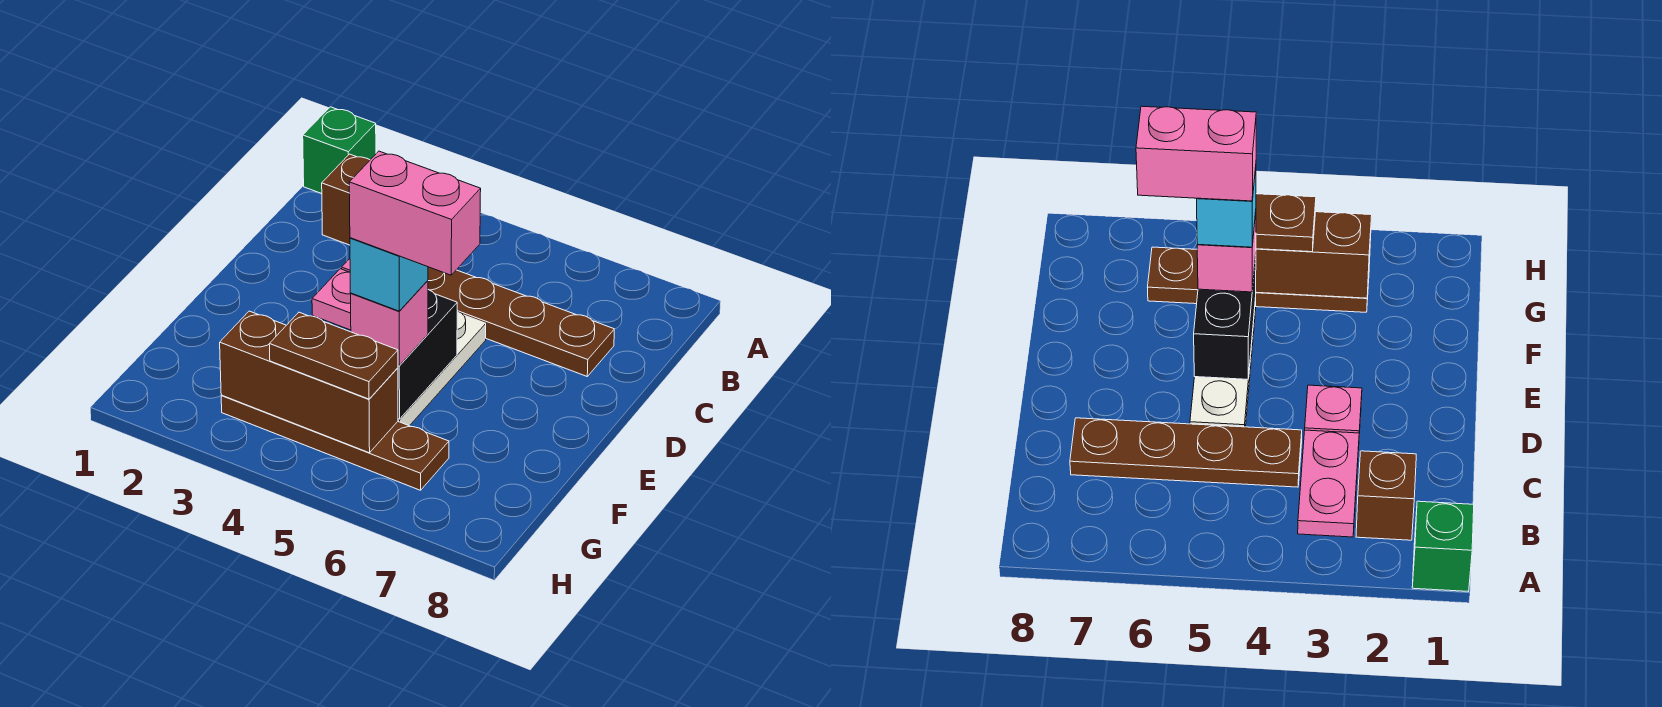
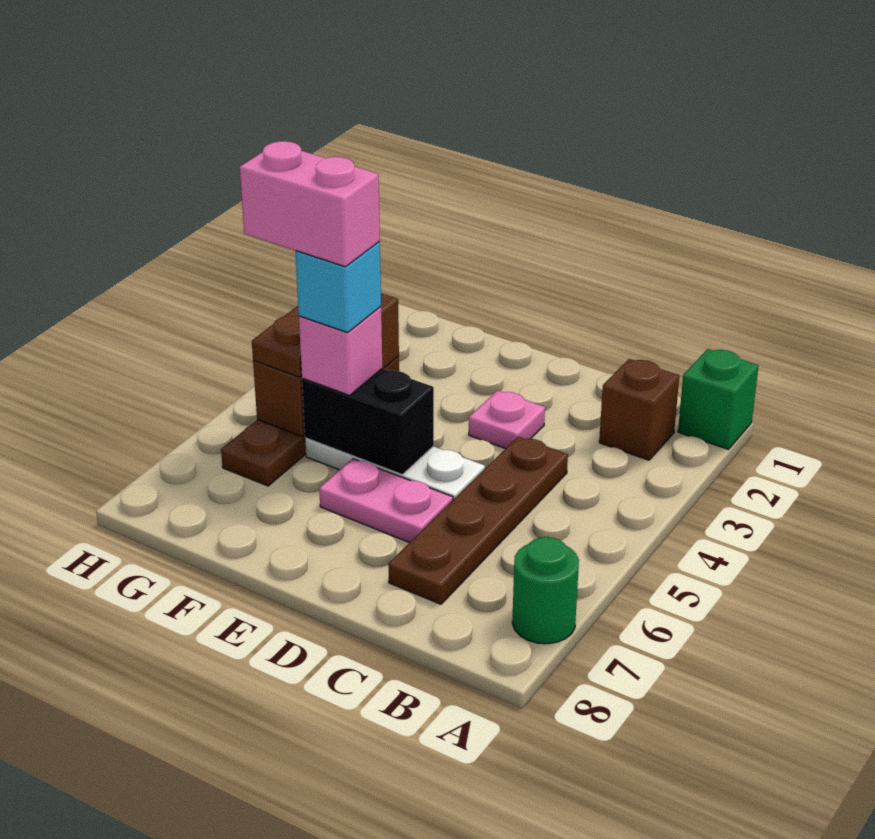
none -> green round brick A7 level 1
pink plate B3:C3 level 1 -> pink plate D6:E6 level 1
pink brick F5:F6 level 5 -> pink brick F5:G5 level 5

